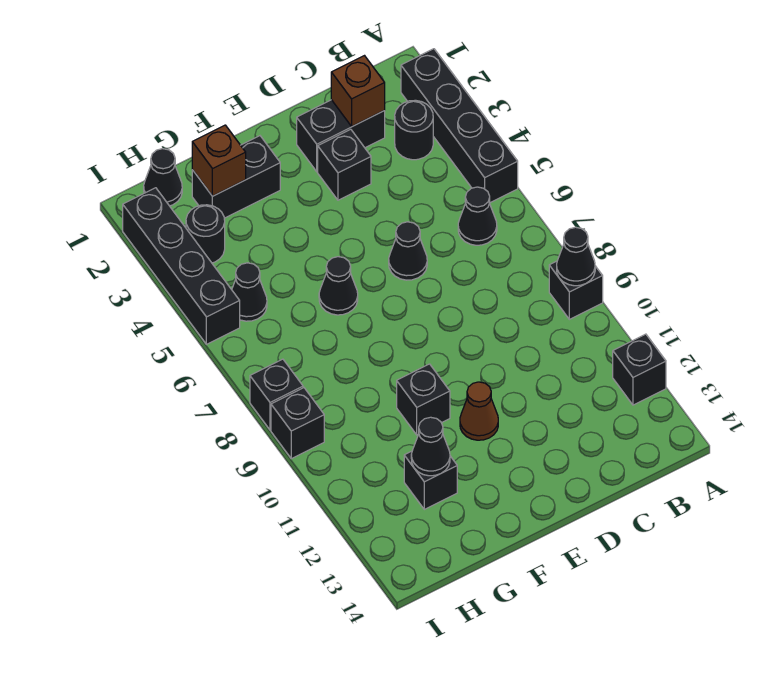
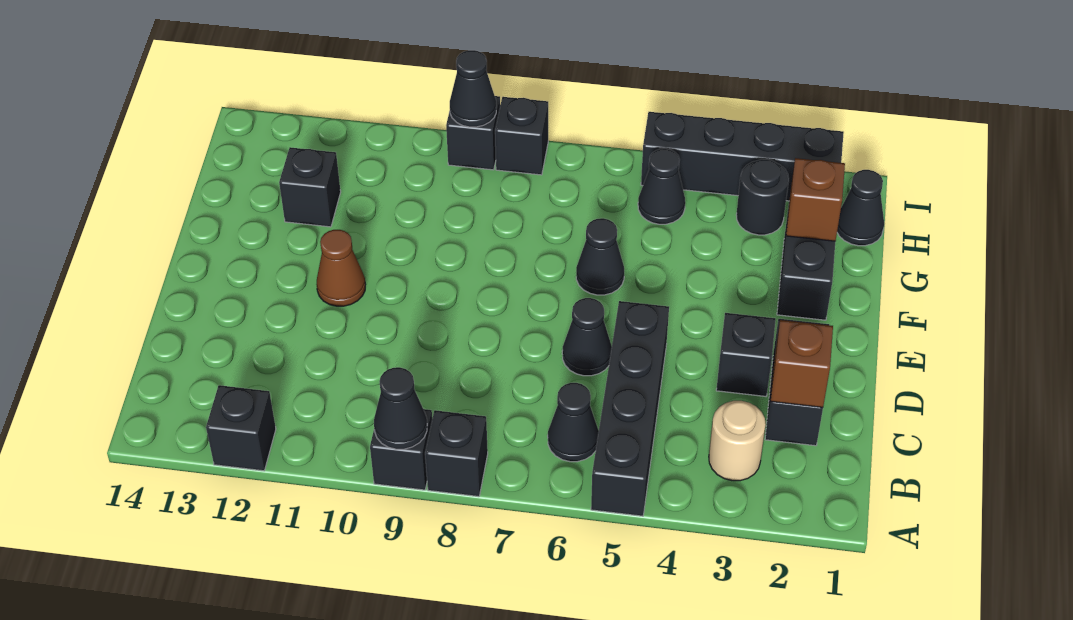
black brick A2:A5 level 1 -> black brick A5:D5 level 1
black round brick B3 level 1 -> tan round brick B3 level 1
black brick F10 level 1 -> black brick A8 level 1
black cone G12 level 2 -> black cone I9 level 2

